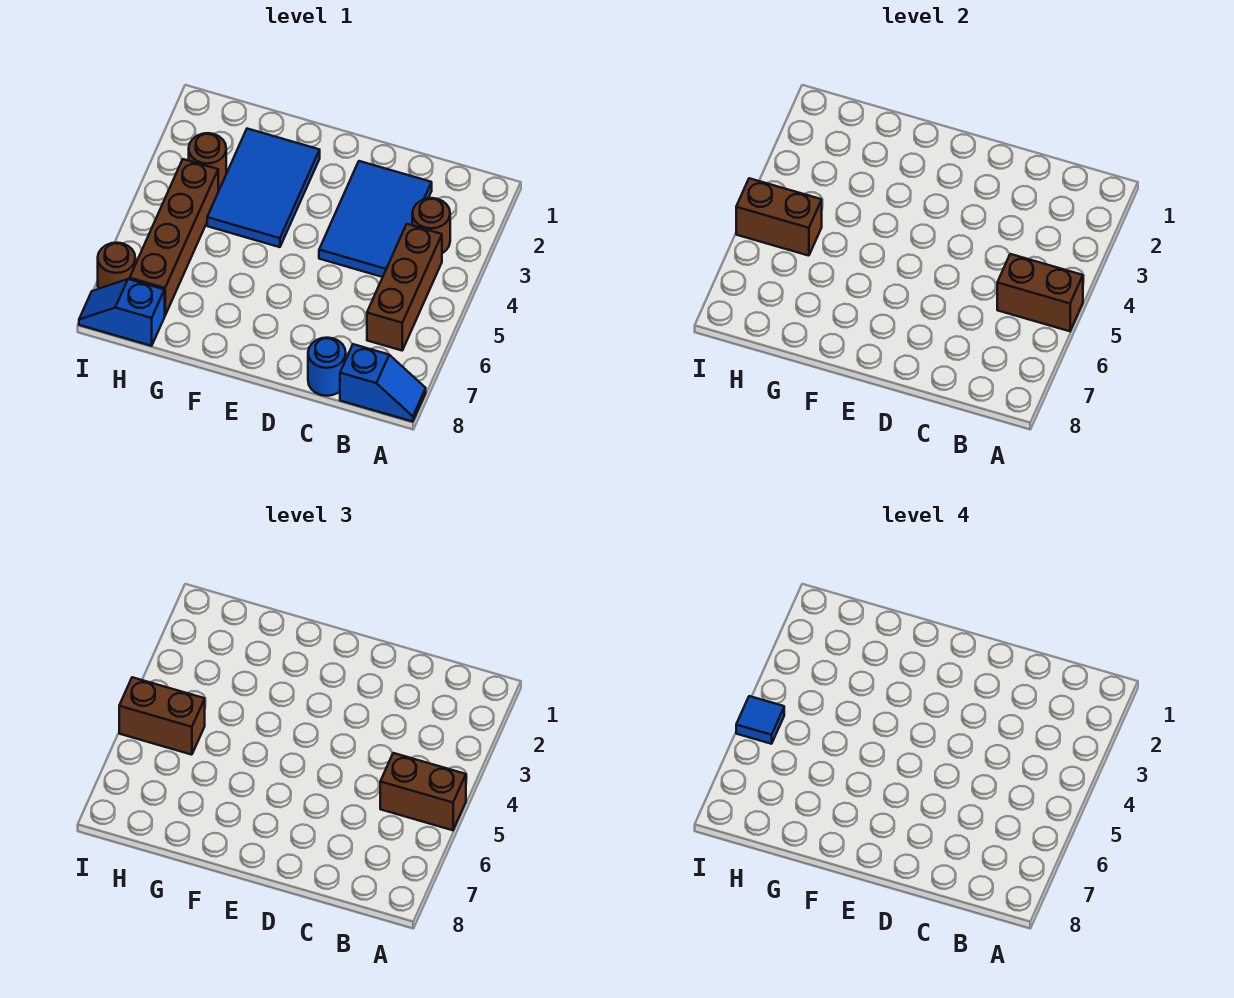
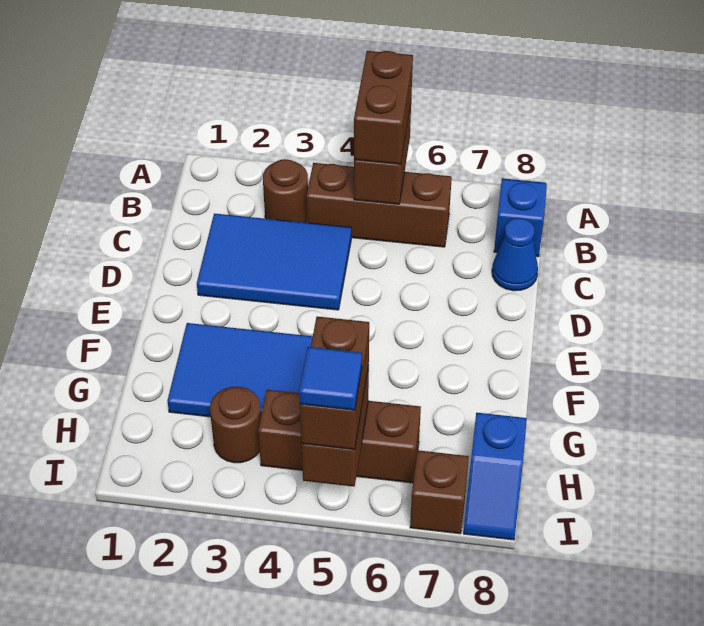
blue round brick C8 level 1 -> blue cone C8 level 1
brown brick H4:H7 level 1 -> brown brick H4:H6 level 1
brown round brick I7 level 1 -> brown brick I7 level 1

